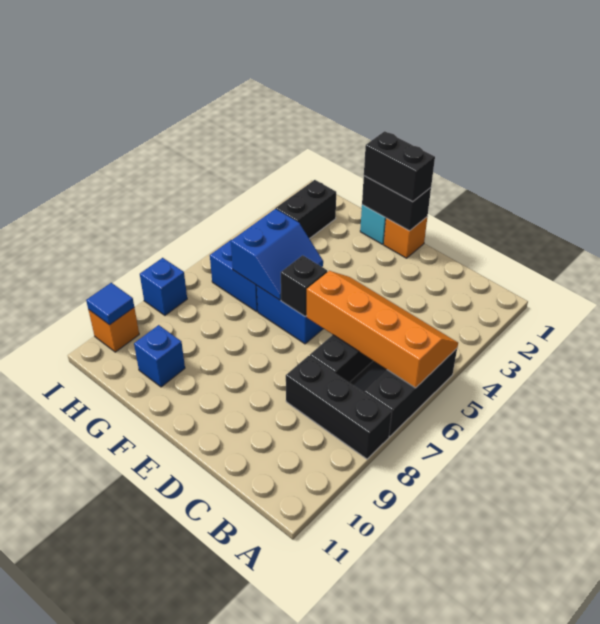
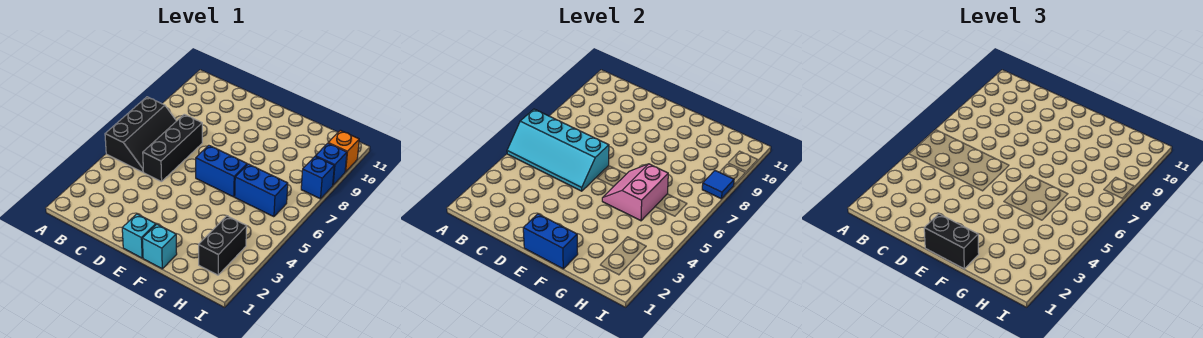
orange slope A5:D6 level 2 top 6 -> cyan slope A5:D6 level 2 top 6
black brick A8:C8 level 1 -> none
orange brick E1 level 1 -> cyan brick E1 level 1
black brick E1:F1 level 2 -> blue brick E1:F1 level 2
black brick E6 level 2 -> none
blue slope F5:G6 level 2 top G -> pink slope F5:G6 level 2 top G
blue brick G10 level 1 -> blue brick I9 level 1
blue tile I10 level 2 -> blue tile I8 level 2

